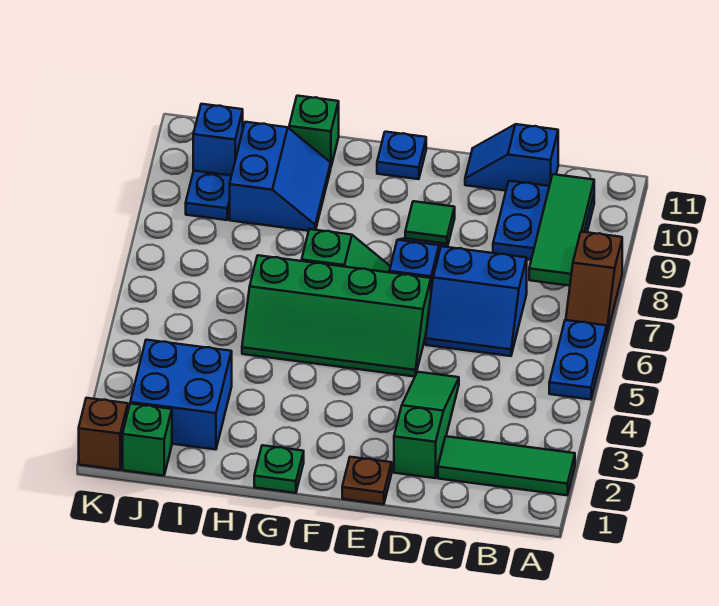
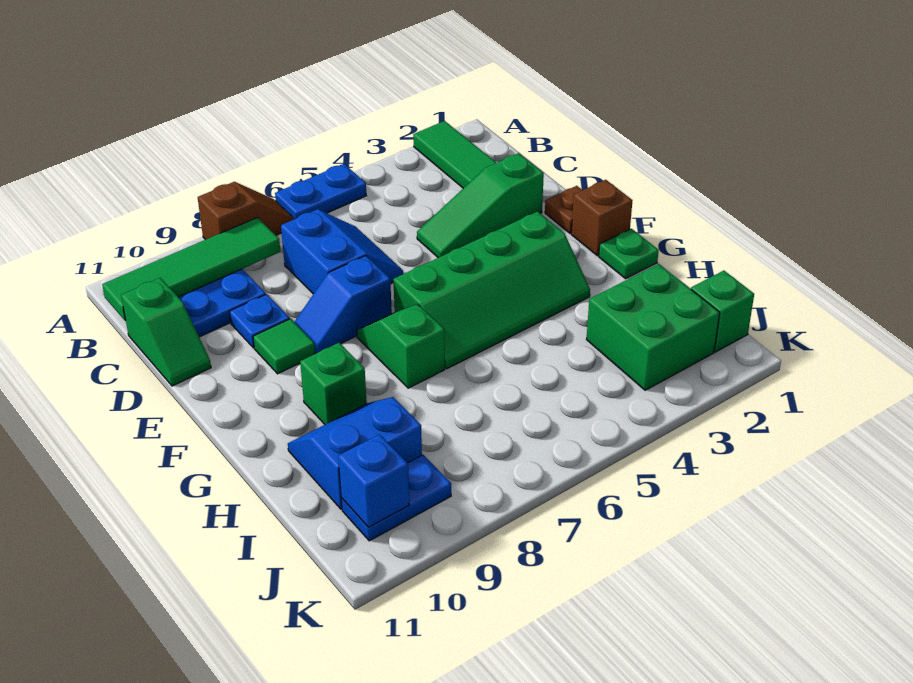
green tile B8:B10 level 2 -> green tile B8:B11 level 2
blue slope C11:D11 level 1 top C -> green slope C11:D11 level 1 top C
green slope E5:H6 level 1 top 6 -> green slope F3:G6 level 1 top F
blue plate F11 level 1 -> blue plate D9 level 1
green brick H11 level 1 -> green brick G9 level 1
blue brick I2:J3 level 1 -> green brick I2:J3 level 1
brown brick K1 level 1 -> brown brick F1 level 1

